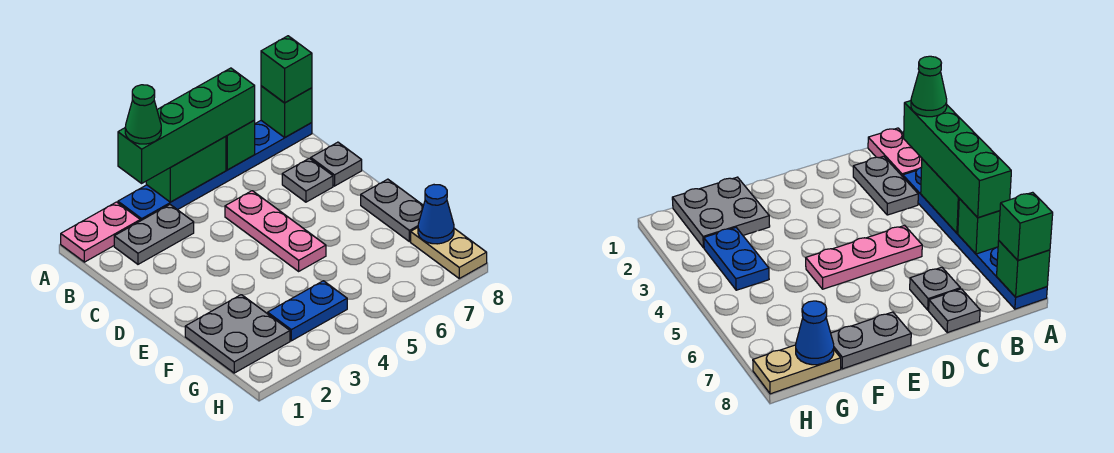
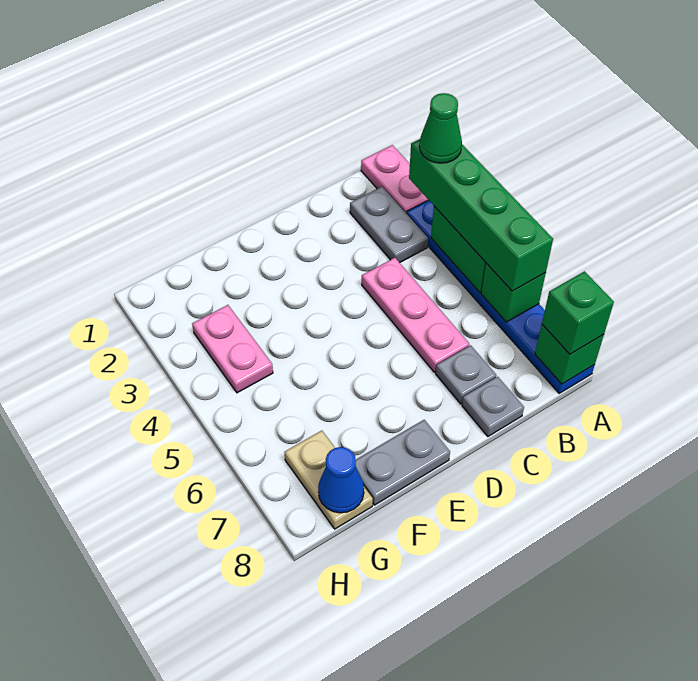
pink plate C5:E5 level 1 -> pink plate C4:C6 level 1
grey plate F1:G2 level 1 -> none
blue plate G3:G4 level 1 -> pink plate G3:G4 level 1
tan plate G8:H8 level 1 -> tan plate G7:G8 level 1

